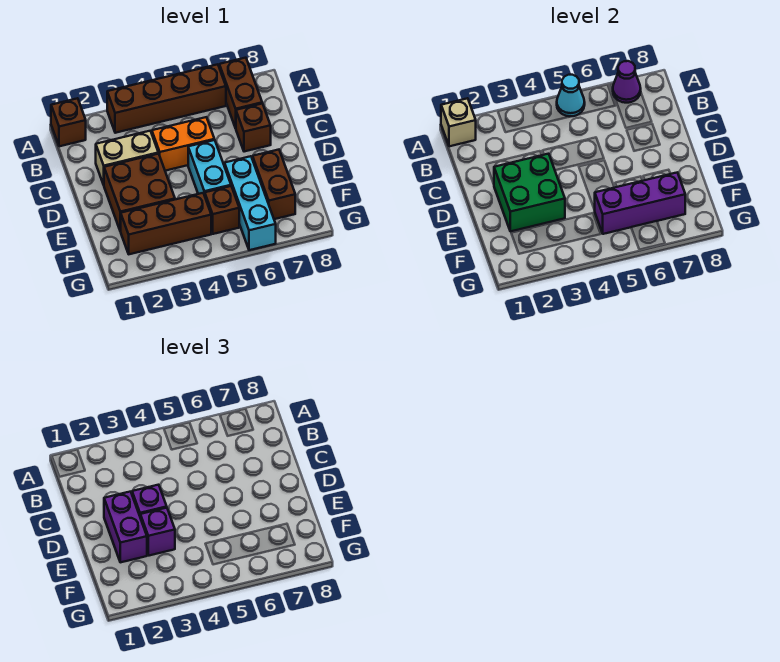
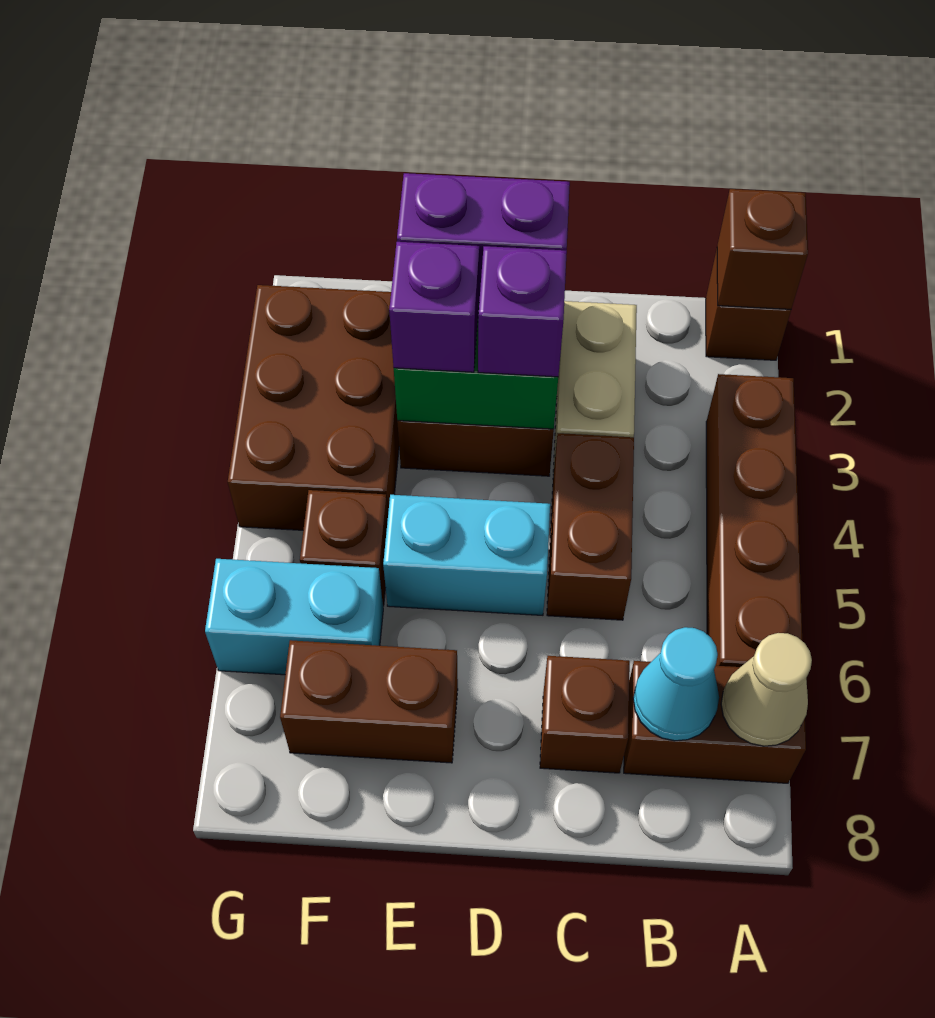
tan brick A1 level 2 -> brown brick A1 level 2
cyan cone A5 level 2 -> cyan cone B7 level 2
purple cone A7 level 2 -> tan cone A7 level 2
orange brick C4:C5 level 1 -> brown brick C4:C5 level 1
cyan brick E6:G6 level 1 -> cyan brick F6:G6 level 1
brown brick F2:F4 level 1 -> brown brick F2:G4 level 1
purple brick F5:F7 level 2 -> none

